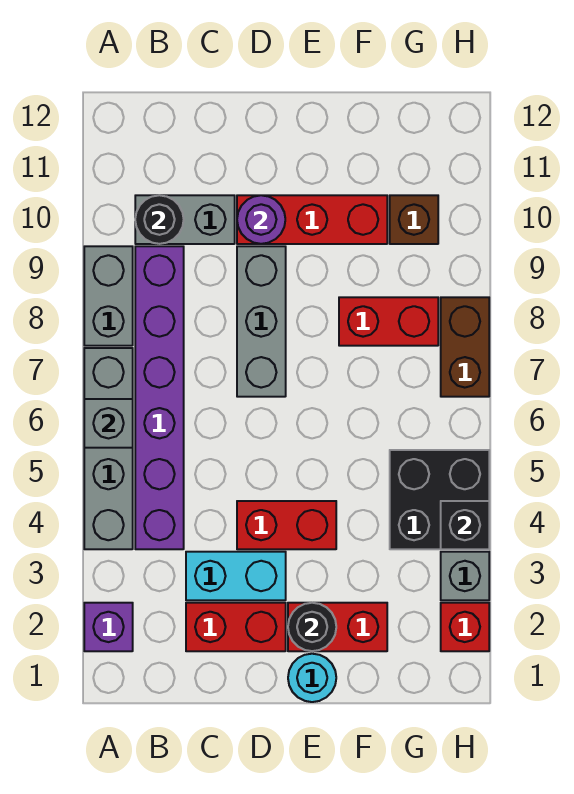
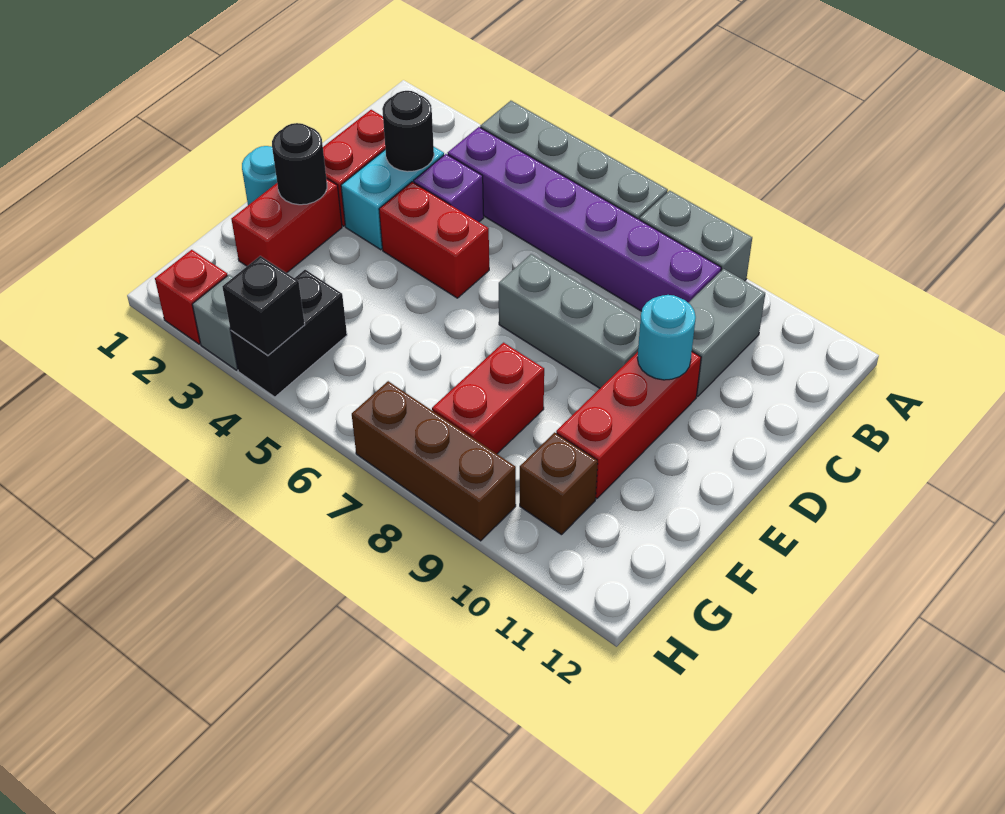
purple brick A2 level 1 -> purple brick C4 level 1
grey brick A6 level 2 -> none
black round brick B10 level 2 -> black round brick C3 level 2
red brick D4:E4 level 1 -> red brick D4:D5 level 1
purple round brick D10 level 2 -> cyan round brick D10 level 2
black brick G4:H5 level 1 -> black brick G4:H4 level 1
brown brick H7:H8 level 1 -> brown brick H7:H9 level 1

